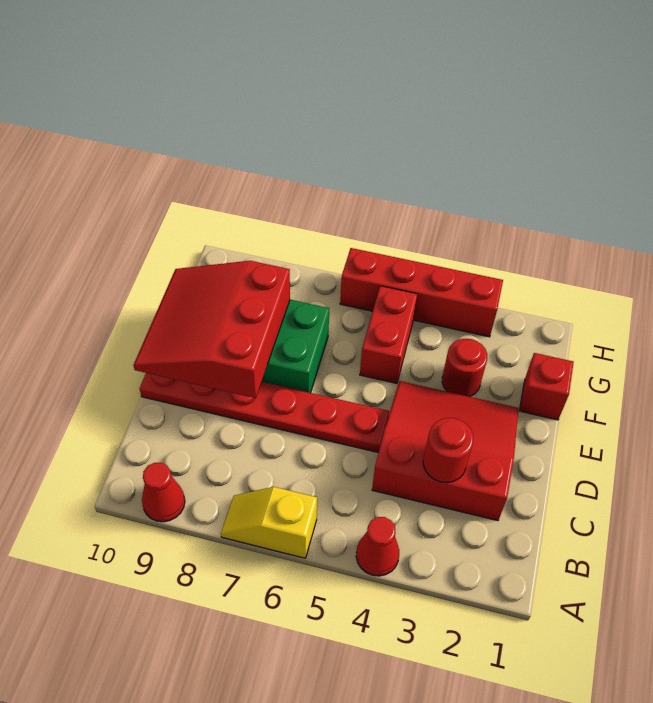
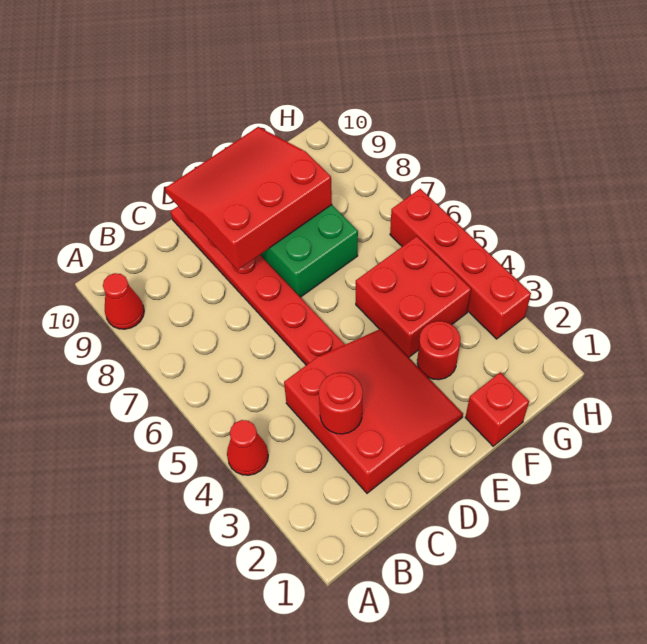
yellow slope A6:A7 level 1 top 6 -> none
red brick F5:G5 level 1 -> red brick F4:G5 level 1

